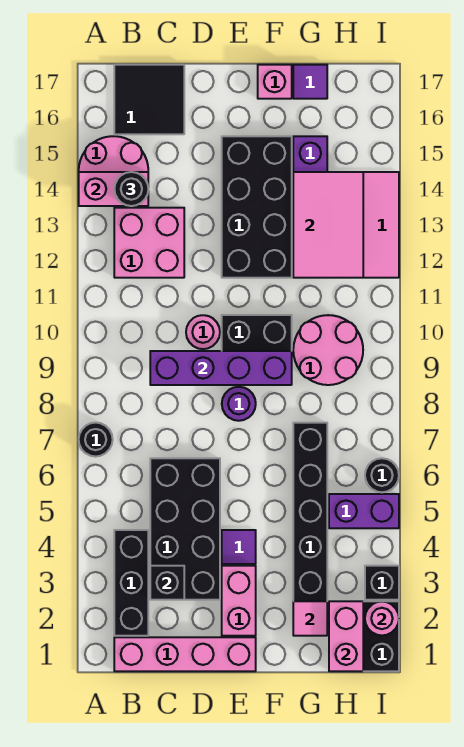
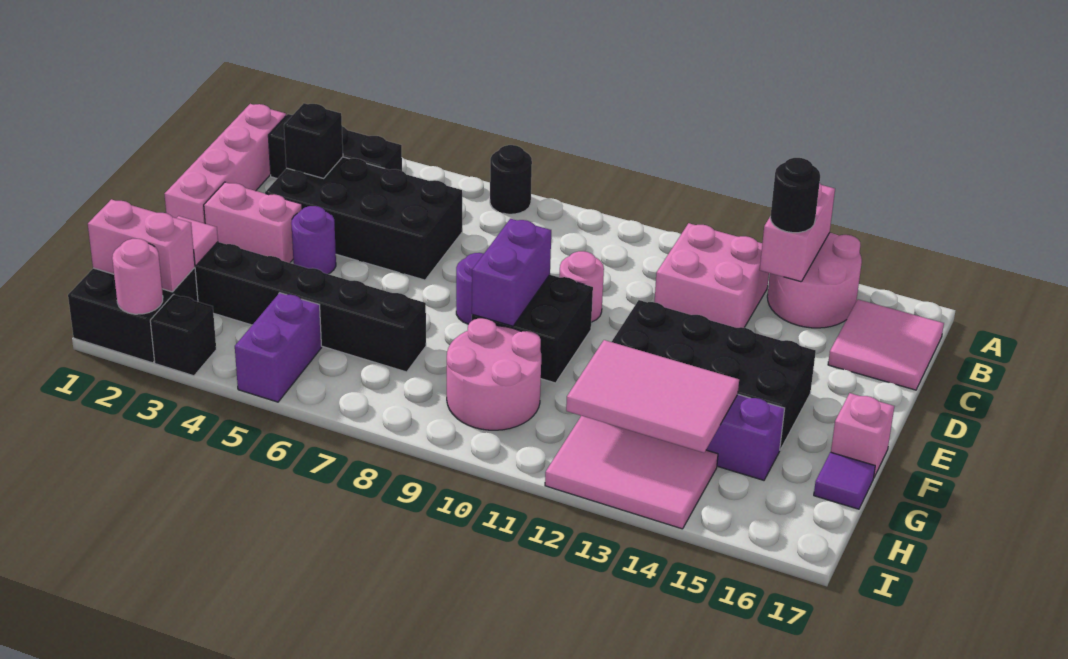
black tile B16:C17 level 1 -> pink tile B16:C17 level 1
purple brick C9:F9 level 2 -> purple brick E9:F9 level 2
purple tile E4 level 1 -> purple round brick E4 level 1
black round brick I6 level 1 -> none

